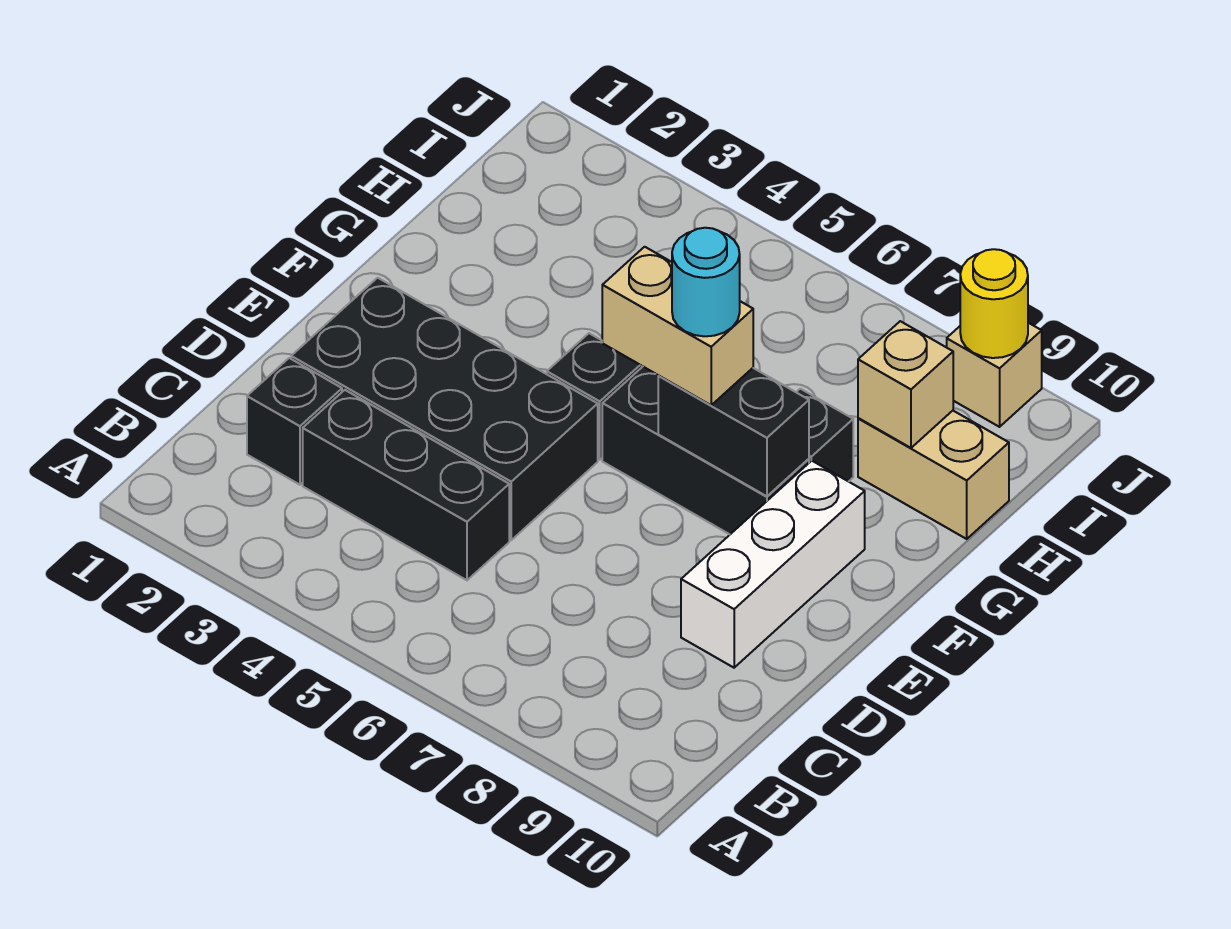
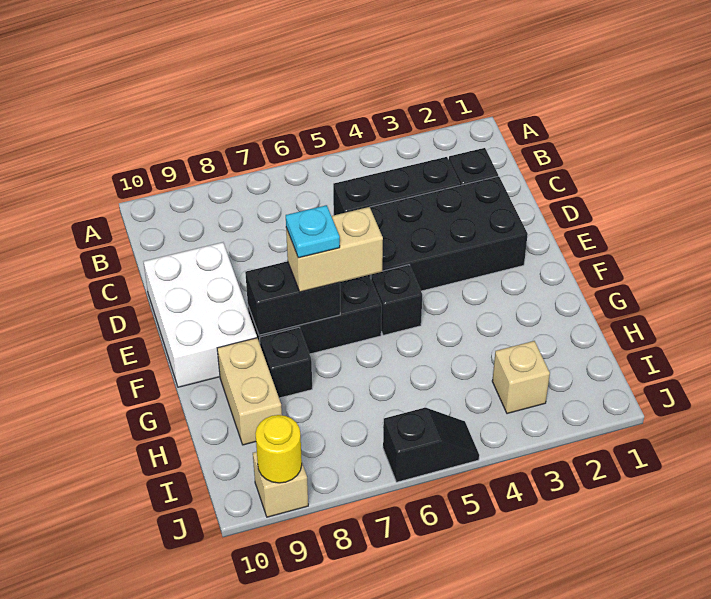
white brick D9:F9 level 1 -> white brick D9:F10 level 1
cyan round brick F7 level 4 -> cyan plate F7 level 4
tan brick H9:H10 level 1 -> tan brick G9:H9 level 1
tan brick H9 level 2 -> tan brick I3 level 1
none -> black slope J5:J6 level 1 top 6

